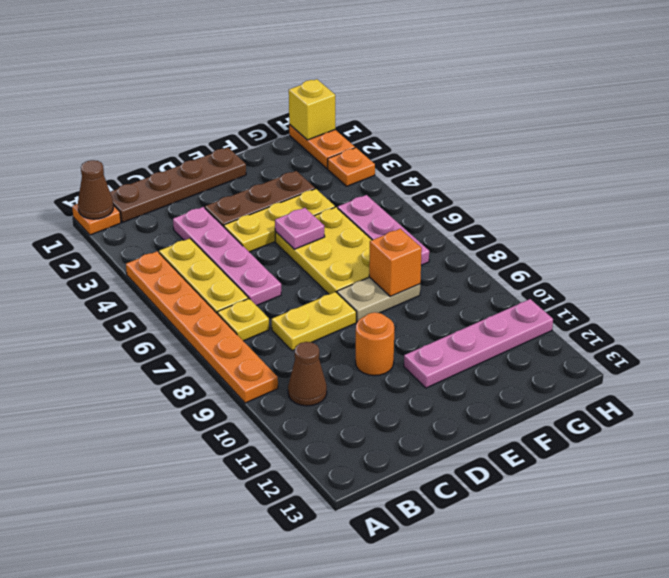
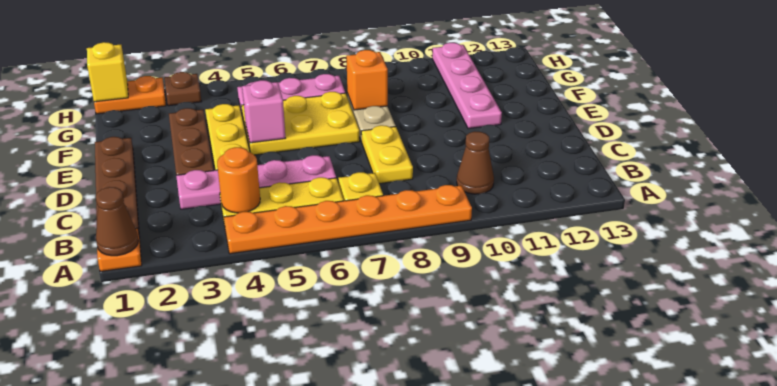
orange round brick D10 level 1 -> orange round brick B4 level 2
pink plate E5 level 2 -> pink brick E5 level 2
orange plate H3 level 1 -> brown plate H3 level 1

